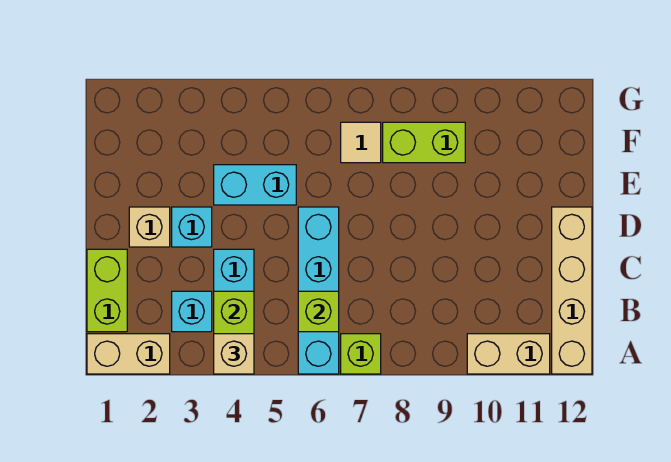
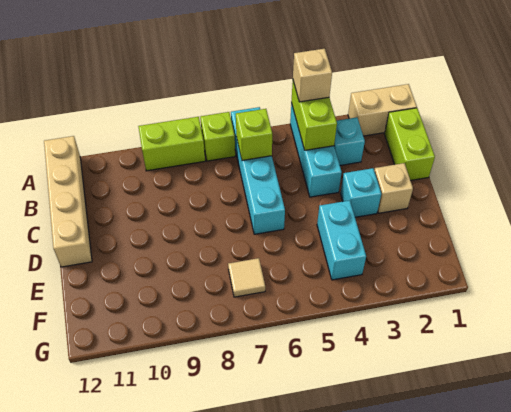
tan brick A10:A11 level 1 -> none
cyan brick E4:E5 level 1 -> cyan brick E4:F4 level 1
lime brick F8:F9 level 1 -> lime brick A8:A9 level 1

